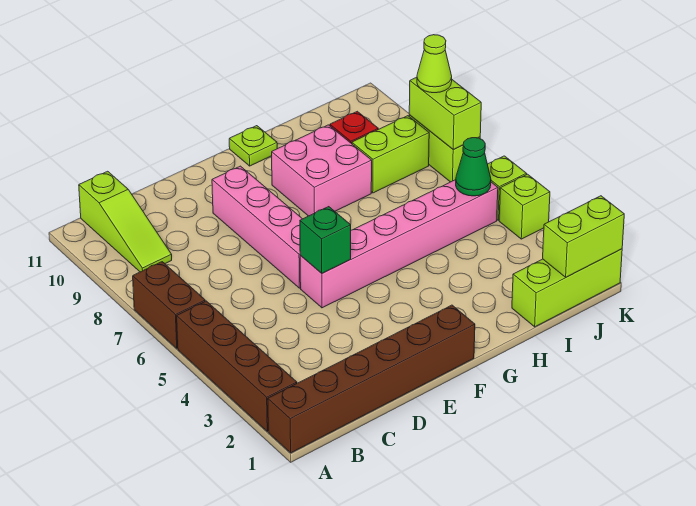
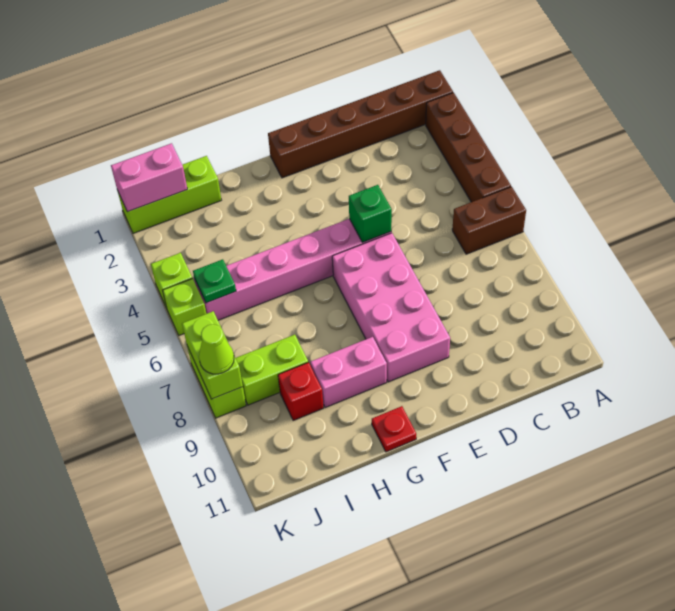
brown brick A6:A7 level 1 -> brown brick A6:B6 level 1
lime slope B9:B11 level 1 top 11 -> none
pink brick E6:E9 level 1 -> pink brick E6:F9 level 1
pink brick G8:H9 level 1 -> pink brick G9:H9 level 1
lime plate G11 level 1 -> red plate G11 level 1
lime brick J1:K1 level 2 -> pink brick J1:K1 level 2
green cone J5 level 2 -> green plate J5 level 2

